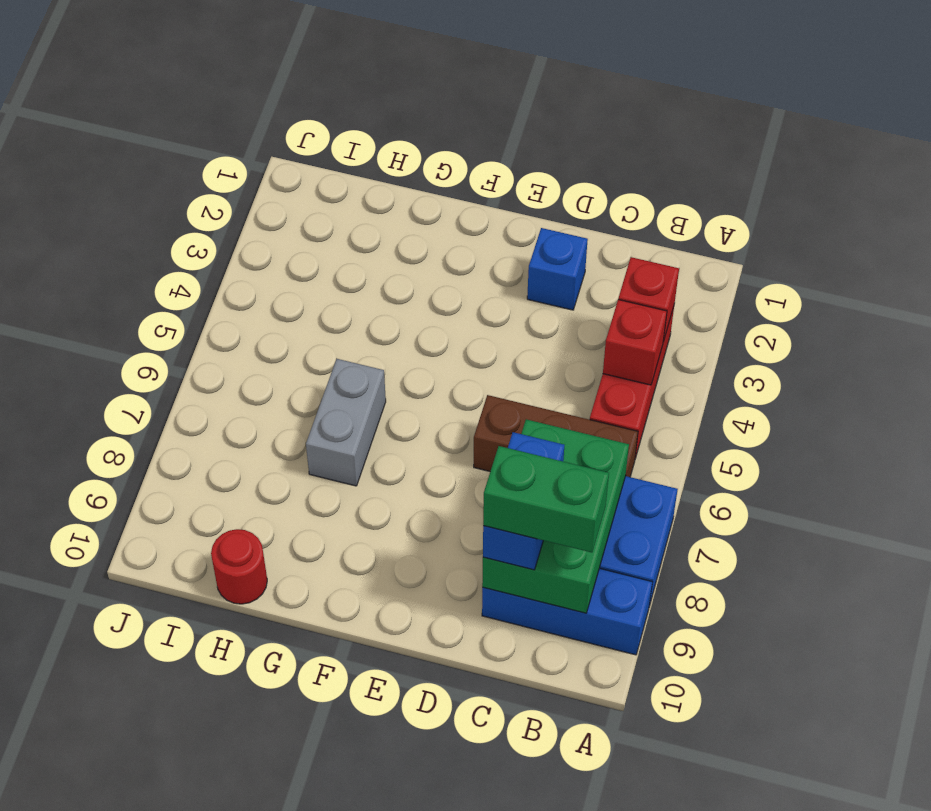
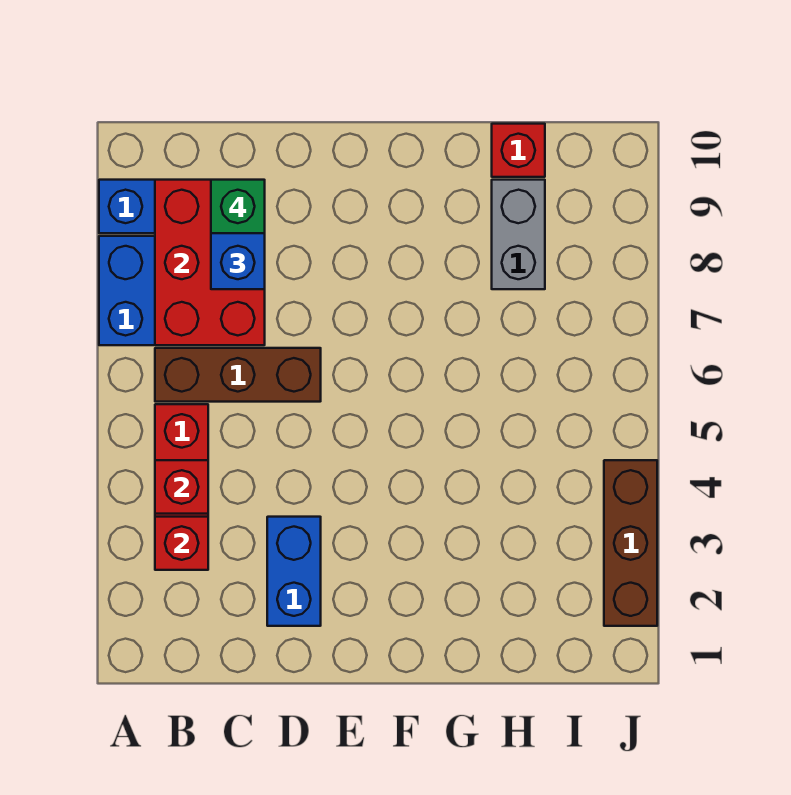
green brick B7:C9 level 2 -> red brick B7:C9 level 2
green brick B9:C9 level 4 -> green brick C9 level 4
blue brick D2 level 1 -> blue brick D2:D3 level 1
grey brick G6:G7 level 1 -> grey brick H8:H9 level 1
red round brick H10 level 1 -> red brick H10 level 1
none -> brown brick J2:J4 level 1

